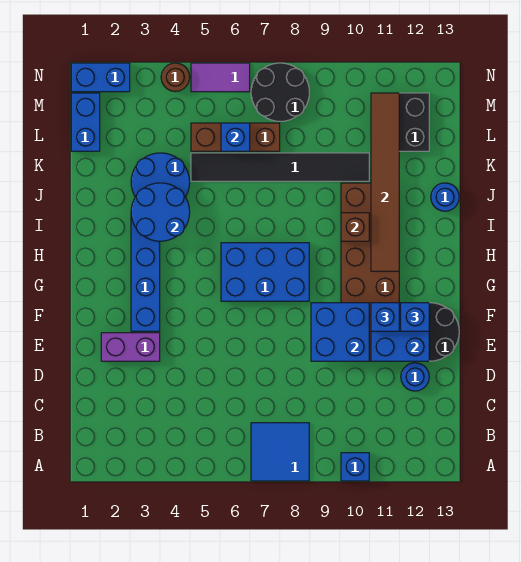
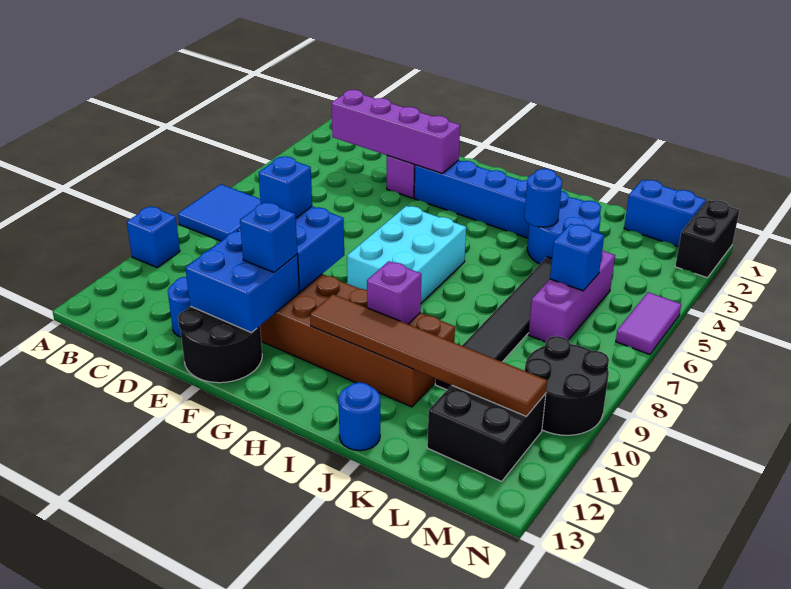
none -> purple brick C3:F3 level 2
blue brick F12 level 3 -> blue brick E9 level 3
blue brick G6:H8 level 1 -> cyan brick G6:H8 level 1
blue round brick I3:J4 level 2 -> blue round brick J4 level 2
brown brick I10 level 2 -> purple brick I10 level 2
brown brick L5:L7 level 1 -> purple brick L5:L7 level 1
black round brick M7:N8 level 1 -> black round brick M9:N10 level 1
blue brick N1:N2 level 1 -> black brick N1:N2 level 1
brown round brick N4 level 1 -> none

